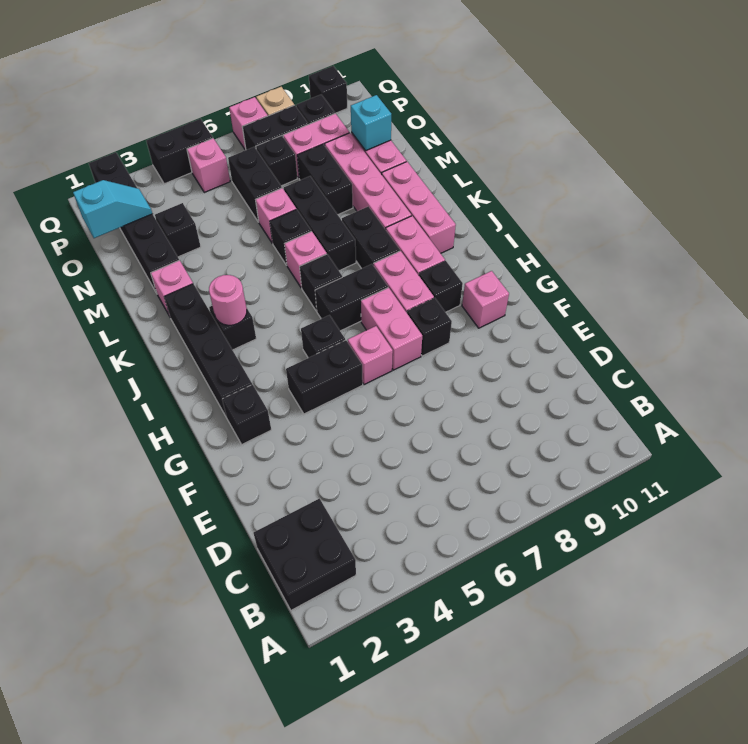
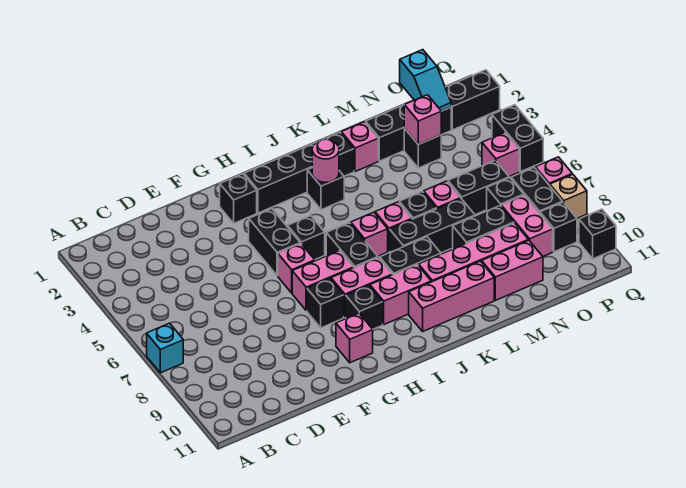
black brick B1:C2 level 1 -> none
black brick J6 level 1 -> pink brick J6 level 1
none -> pink brick N3 level 2
cyan brick N10 level 2 -> cyan brick A7 level 1

